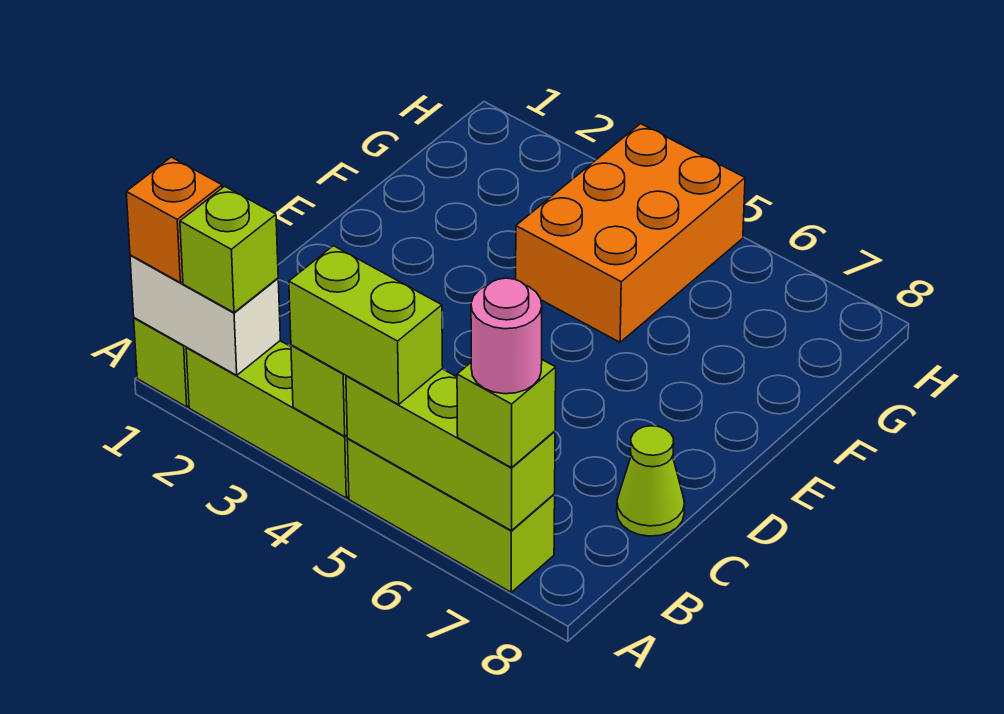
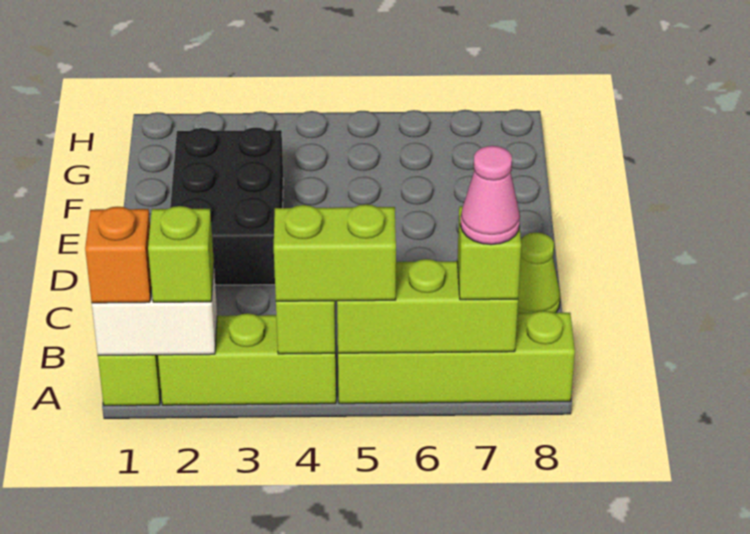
lime brick A5:A7 level 1 -> lime brick A5:A8 level 1
pink round brick A7 level 4 -> pink cone A7 level 4
none -> black brick D2:F3 level 1
orange brick F4:H5 level 1 -> none

